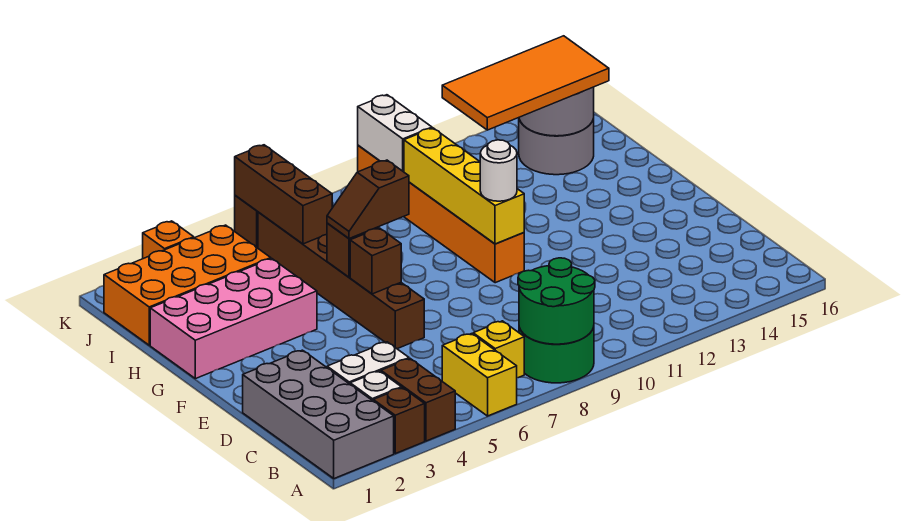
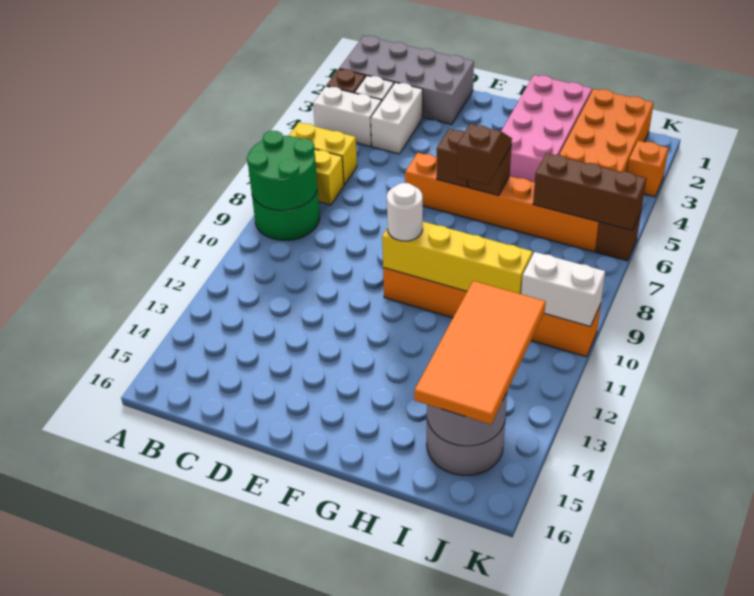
brown brick A4:B4 level 1 -> white brick A4:B4 level 1
brown brick E6:J6 level 1 -> orange brick E6:J6 level 1

